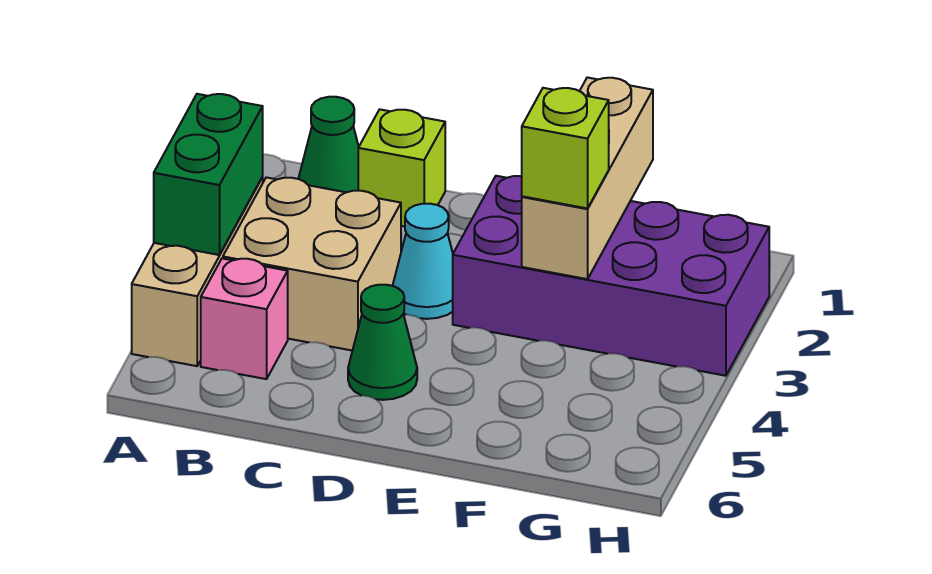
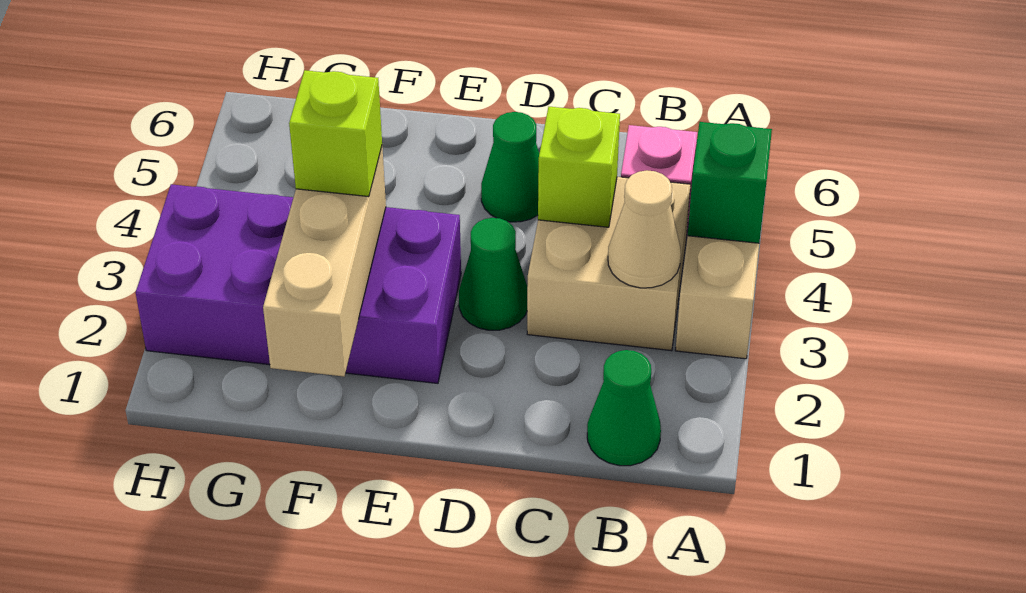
green brick A3:A4 level 2 -> green brick A4 level 2
none -> tan cone B3 level 2
lime brick C1 level 1 -> lime brick C4 level 2
cyan cone D3 level 1 -> green cone D3 level 1

